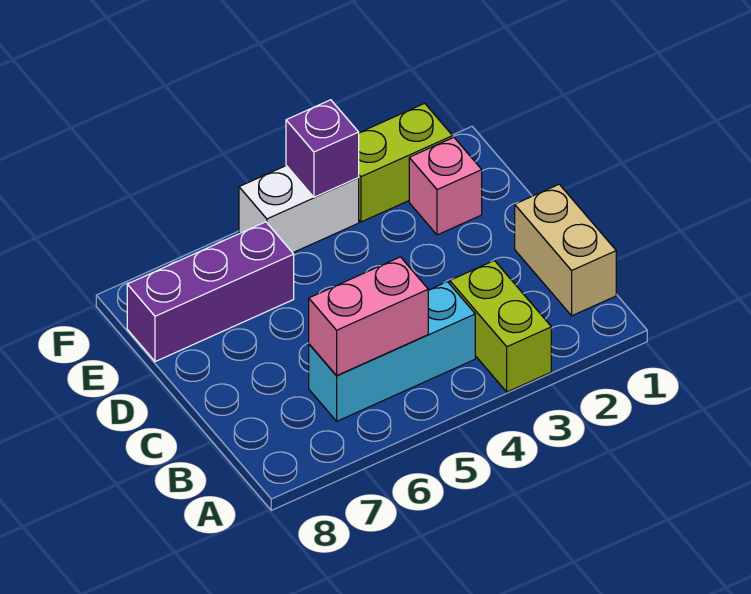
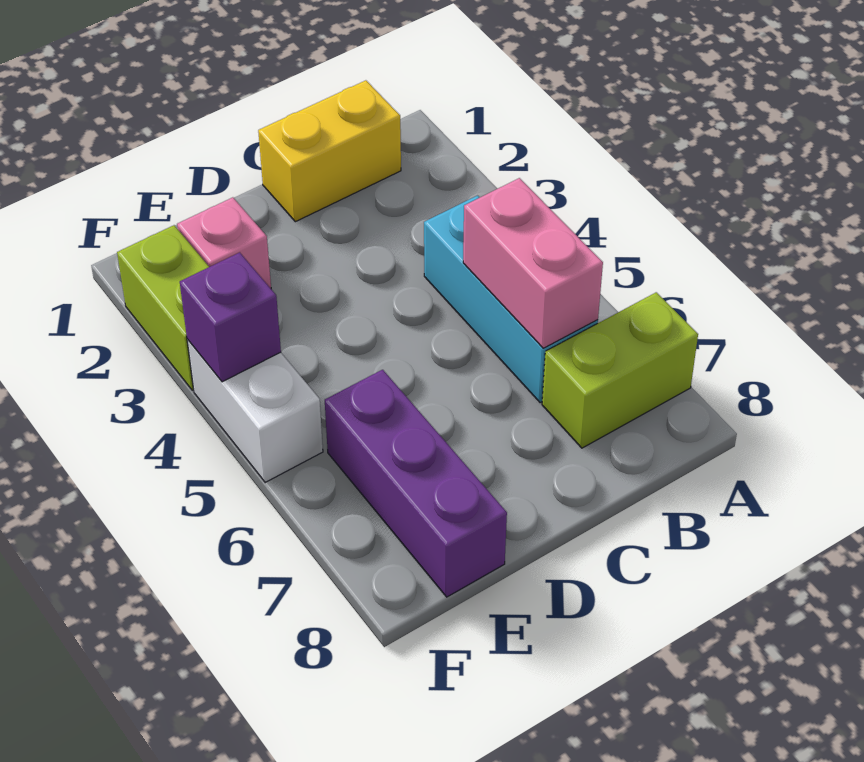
lime brick A3:B3 level 1 -> lime brick A7:B7 level 1
tan brick B1:C1 level 1 -> yellow brick B1:C1 level 1

